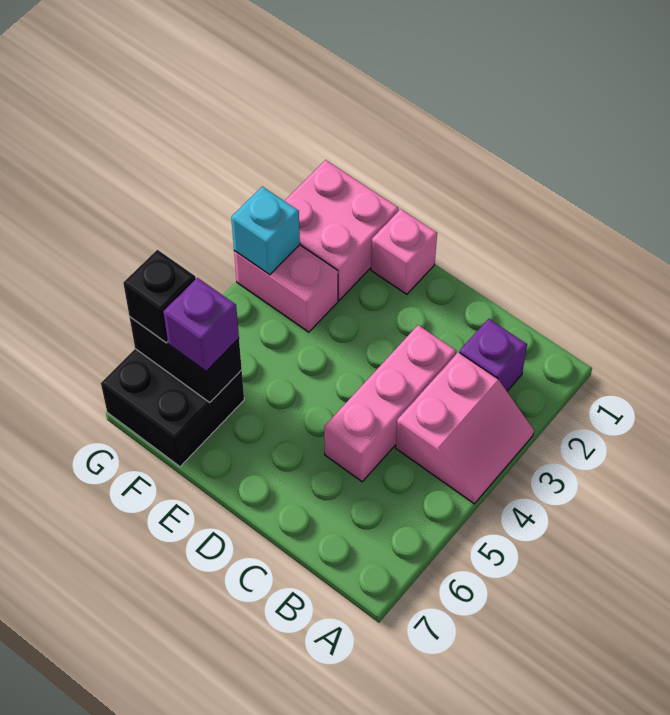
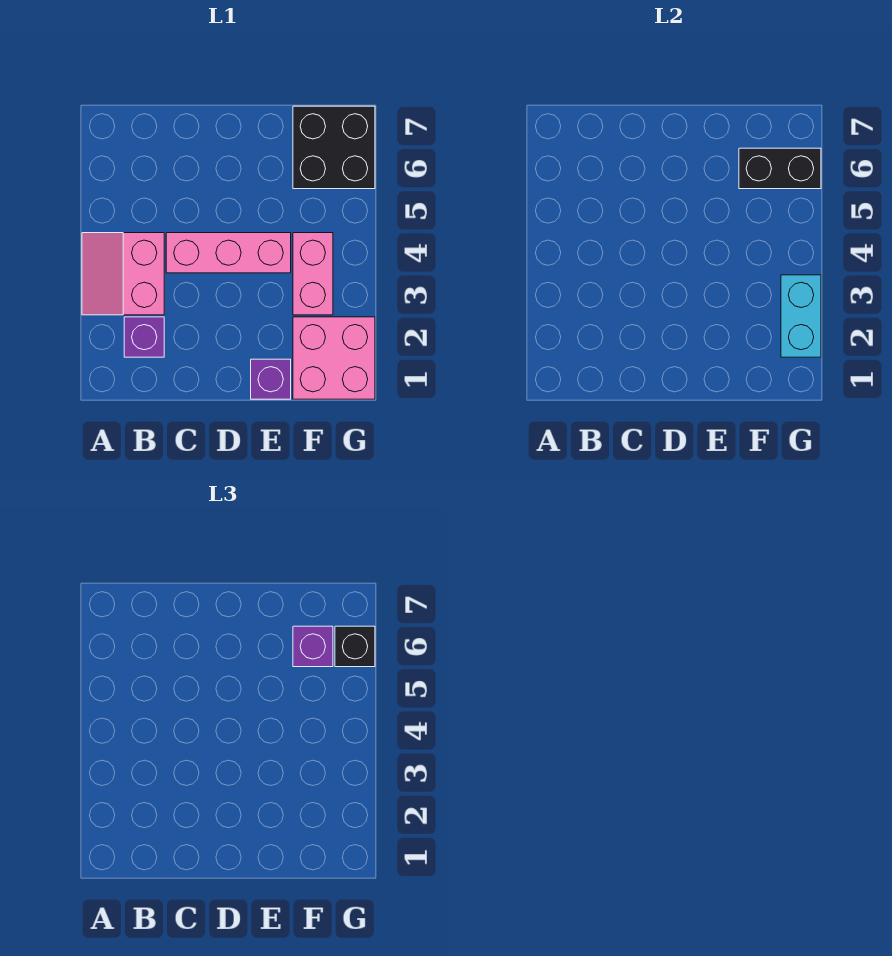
pink brick C3:C5 level 1 -> pink brick C4:E4 level 1
pink brick E1 level 1 -> purple brick E1 level 1
pink brick F3:G3 level 1 -> pink brick F3:F4 level 1
cyan brick G3 level 2 -> cyan brick G2:G3 level 2

